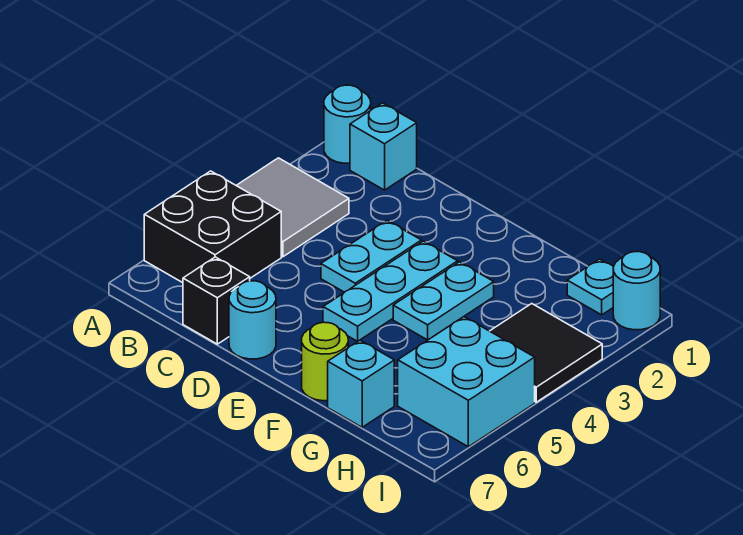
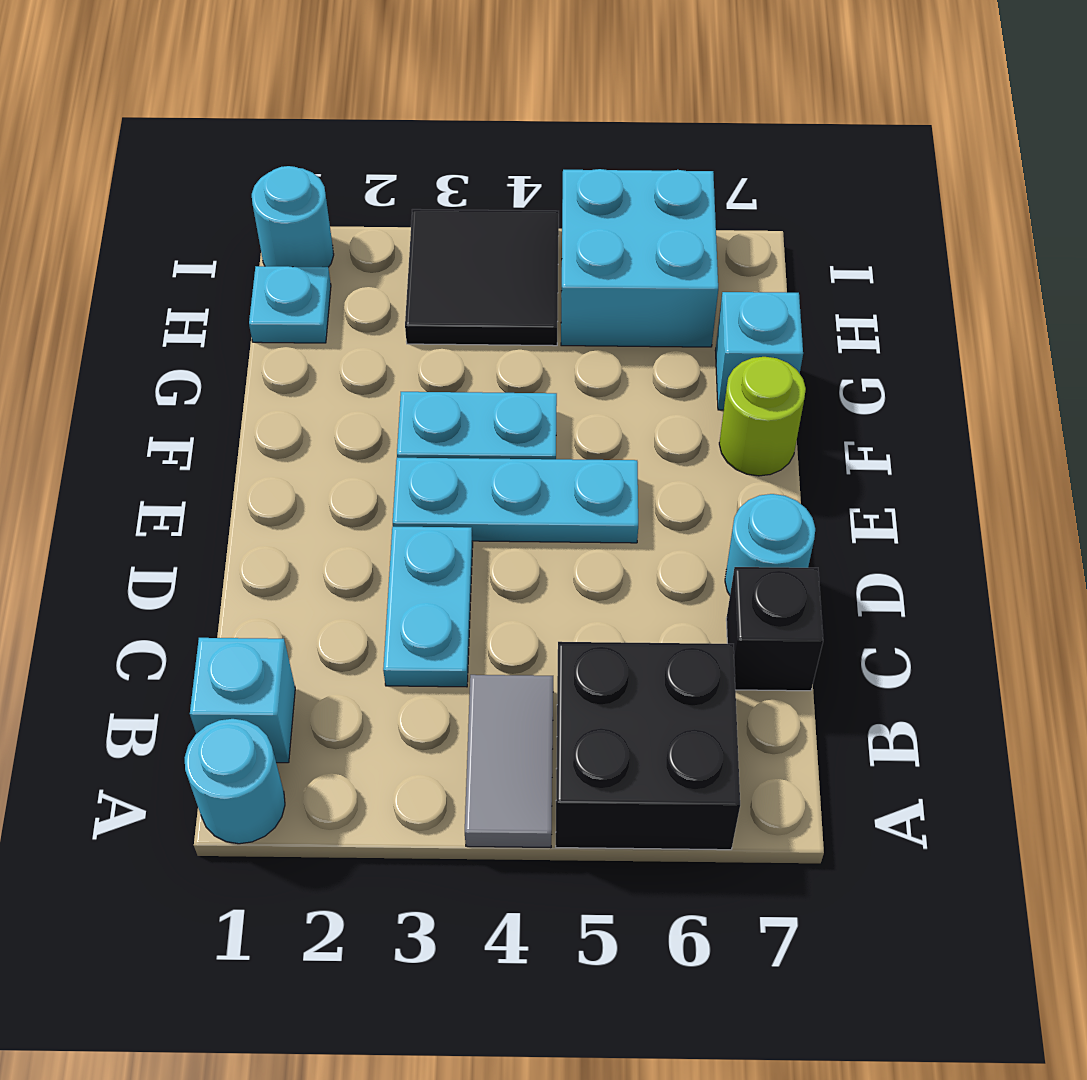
grey tile A3:B4 level 1 -> grey tile A4:B4 level 1
cyan plate D3:D4 level 1 -> cyan plate C3:D3 level 1

